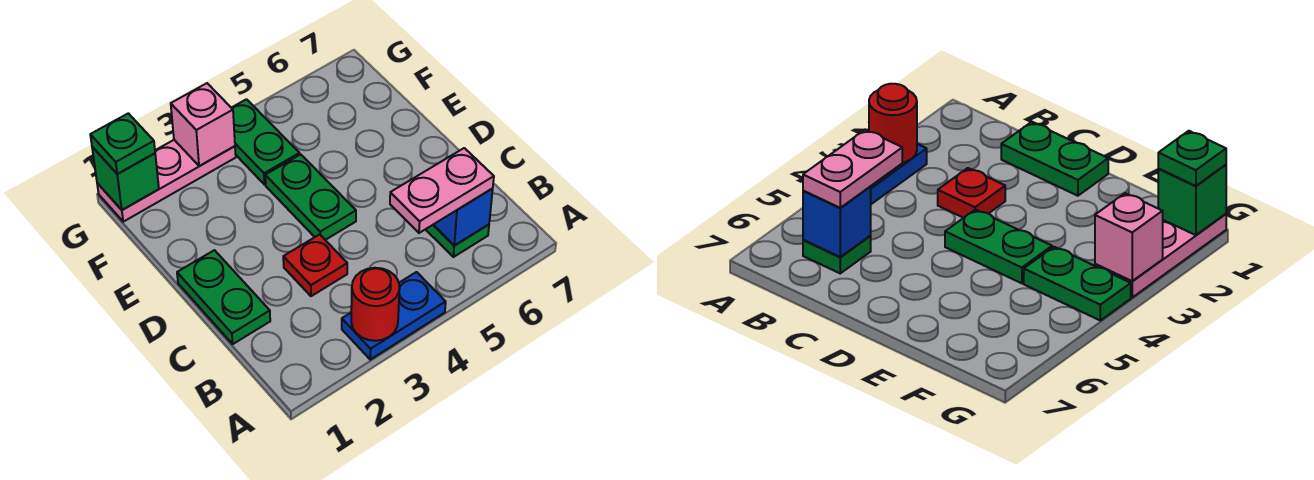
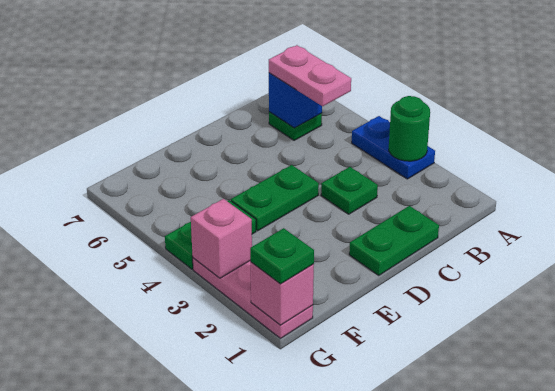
red round brick A3 level 2 -> green round brick A3 level 2
red plate C3 level 1 -> green plate C3 level 1
green brick G1 level 2 -> pink brick G1 level 2

